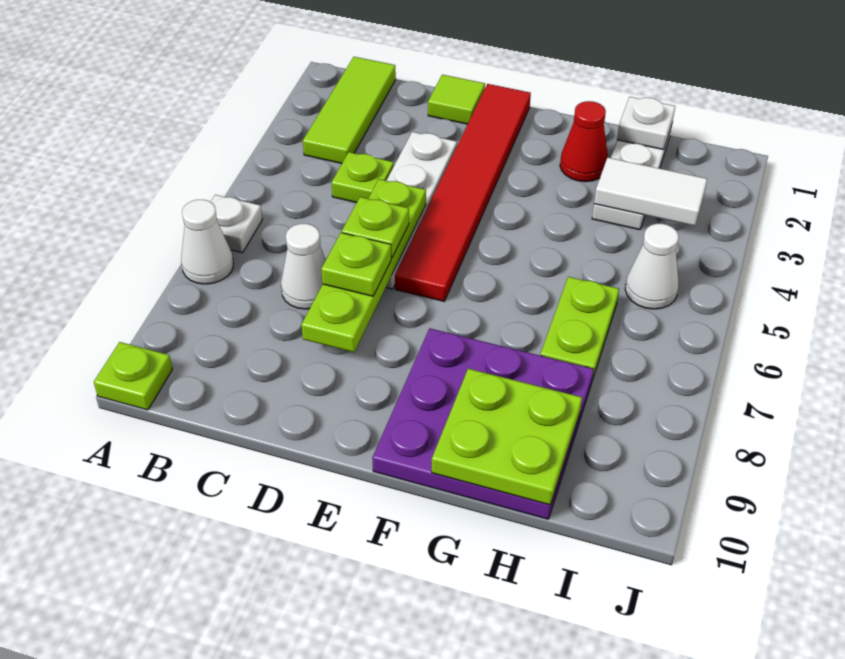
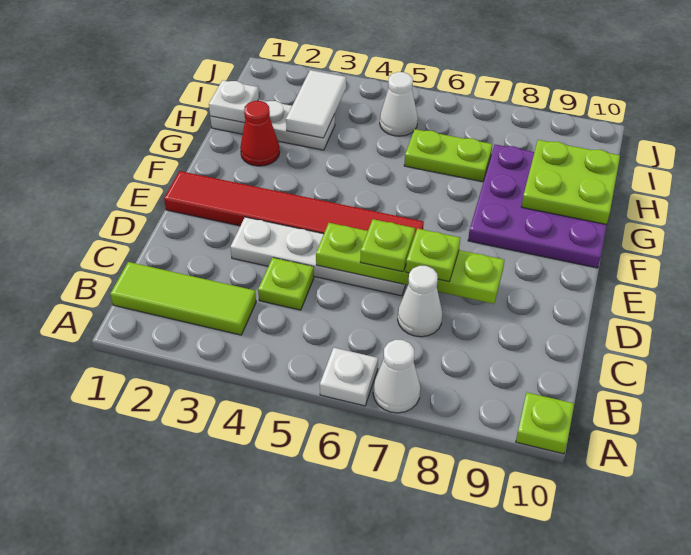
lime tile D1 level 1 -> none

